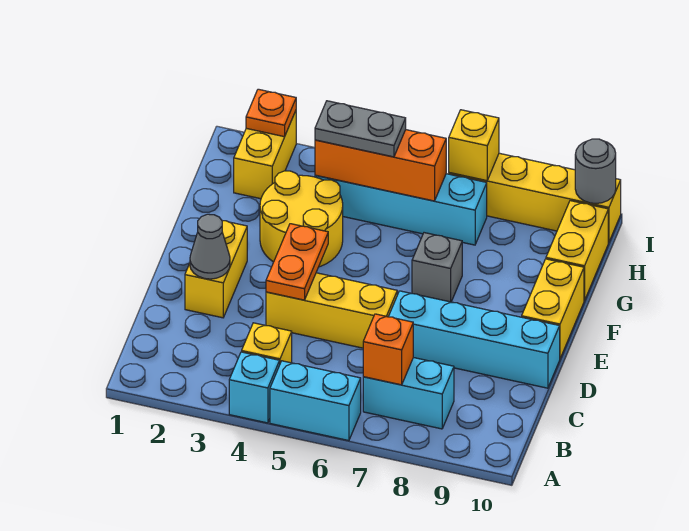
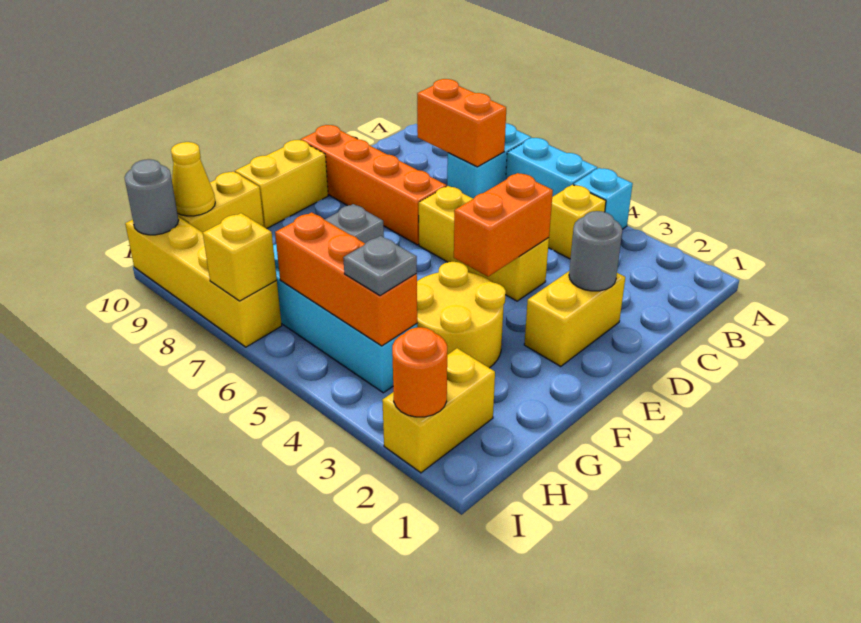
cyan brick B7:B8 level 1 -> cyan brick A7:B7 level 1
orange brick B7 level 2 -> orange brick B7:B8 level 2
grey cone D2 level 2 -> grey round brick D2 level 2
orange plate D4:E4 level 2 -> orange brick D4:E4 level 2
cyan brick D7:D10 level 1 -> orange brick D7:D10 level 1
grey plate H4:H5 level 3 -> grey plate H4 level 3
none -> yellow cone H10 level 2
orange plate I2 level 2 -> orange round brick I2 level 2

